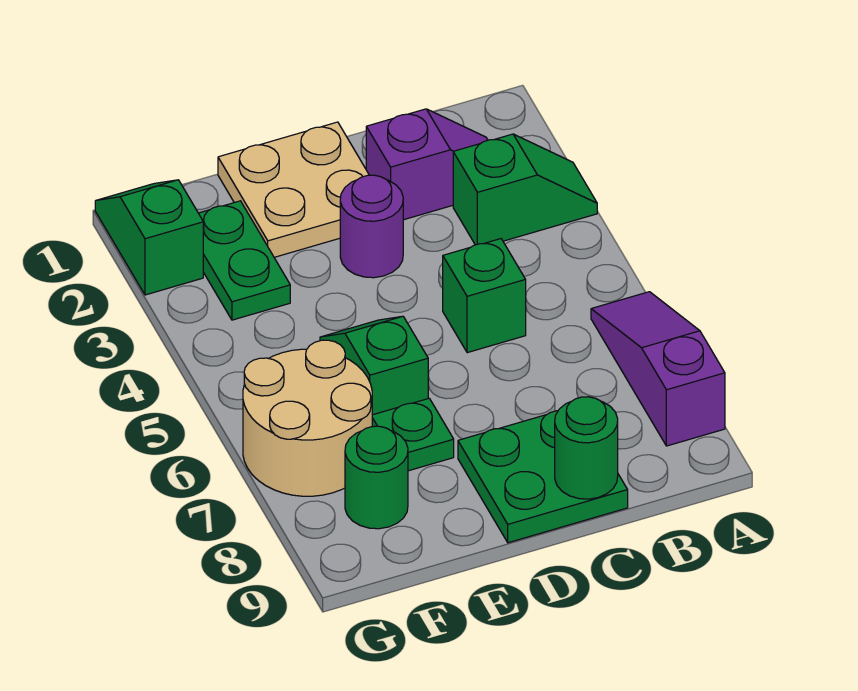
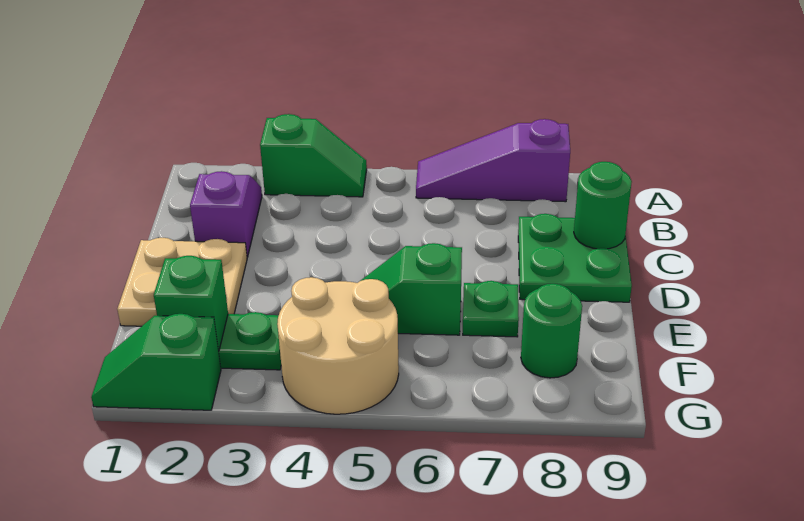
green slope A3:B3 level 1 top B -> green slope A3:A4 level 1 top 3
green brick C5 level 1 -> green brick F2 level 2
purple round brick D3 level 1 -> none
tan round brick F6:G7 level 1 -> tan round brick F4:G5 level 1

